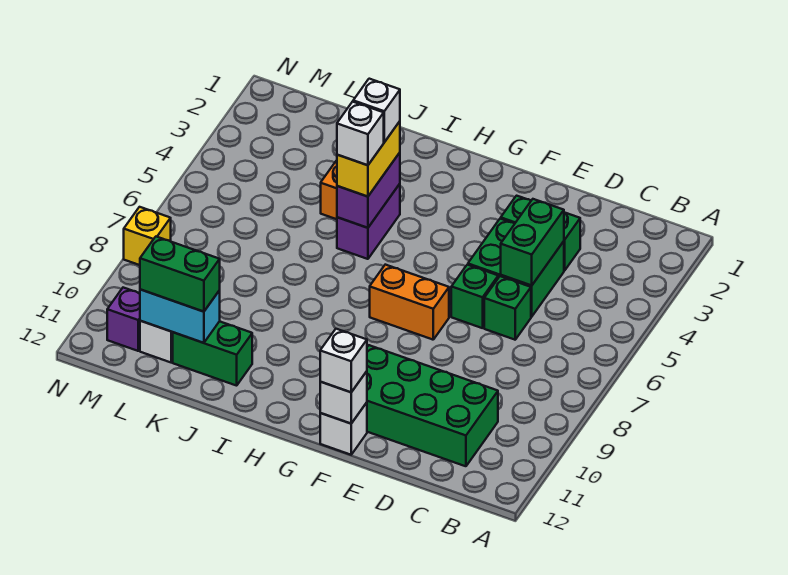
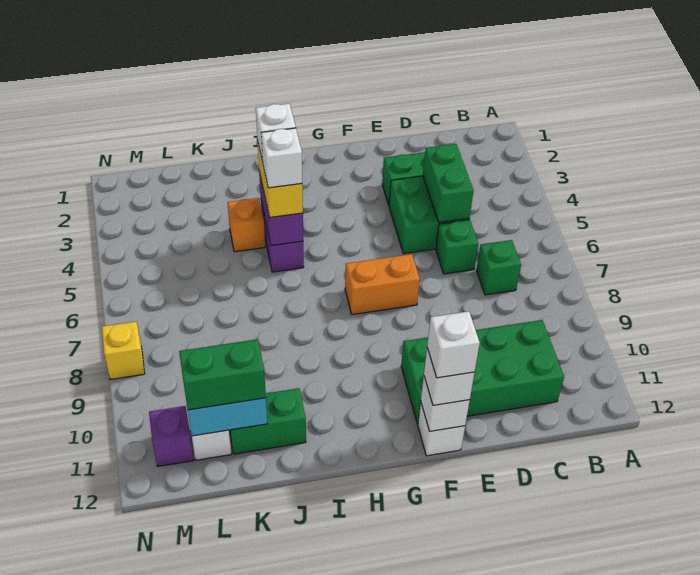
green brick E6 level 1 -> green brick C7 level 1
none -> white brick F12 level 4

